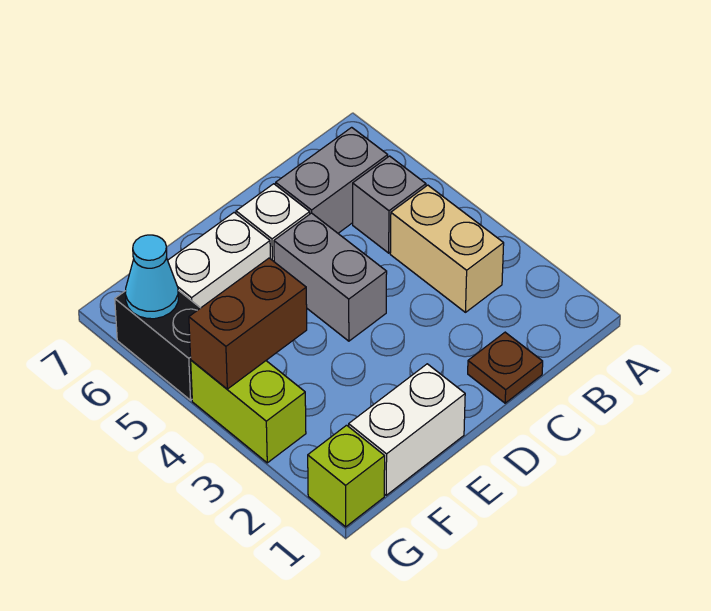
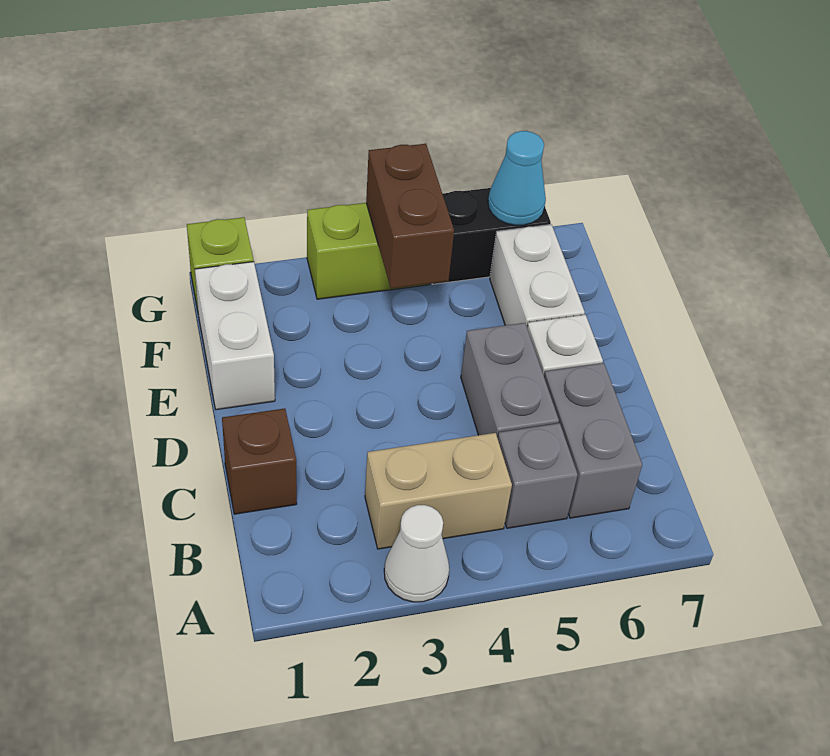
none -> white cone A3 level 1
brown plate C1 level 1 -> brown brick C1 level 1
grey brick D4:D5 level 1 -> grey brick C5:D5 level 1

